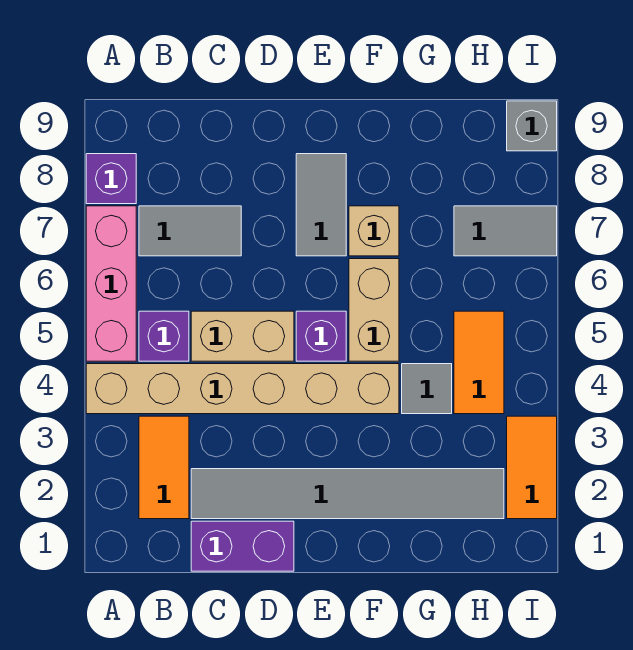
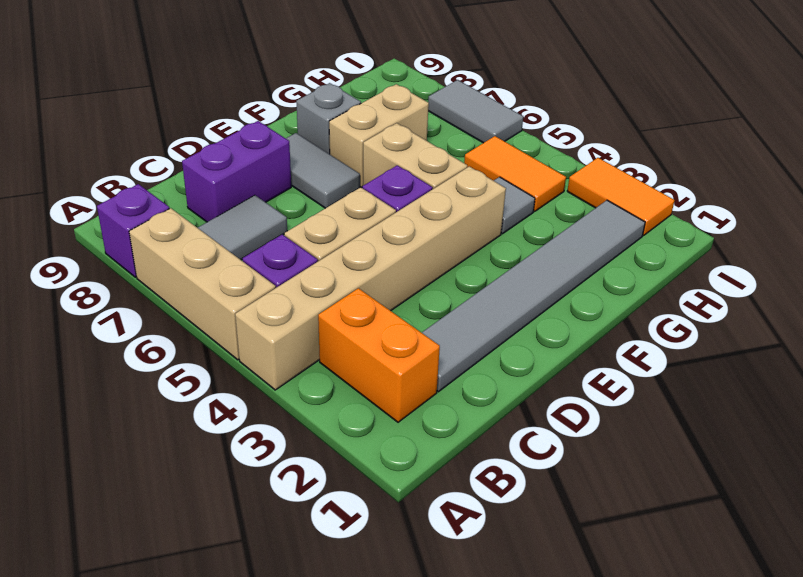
pink brick A5:A7 level 1 -> tan brick A5:A7 level 1
orange tile B2:B3 level 1 -> orange brick B2:B3 level 1
purple brick C1:D1 level 1 -> purple brick C8:D8 level 1
tan brick F7 level 1 -> tan brick F7:G7 level 1
grey tile H7:I7 level 1 -> grey tile I6:I7 level 1
grey brick I9 level 1 -> grey brick F8 level 1

